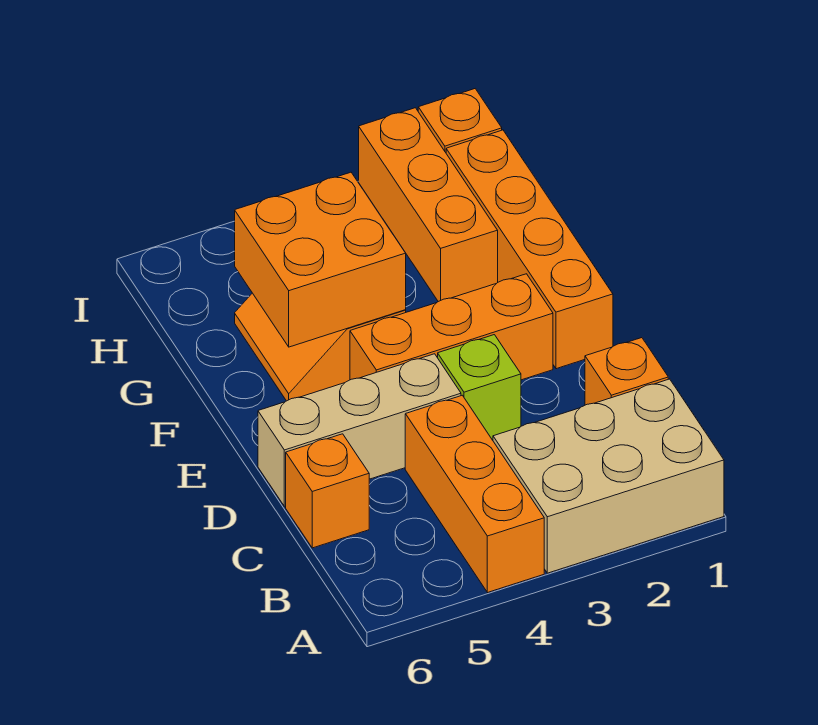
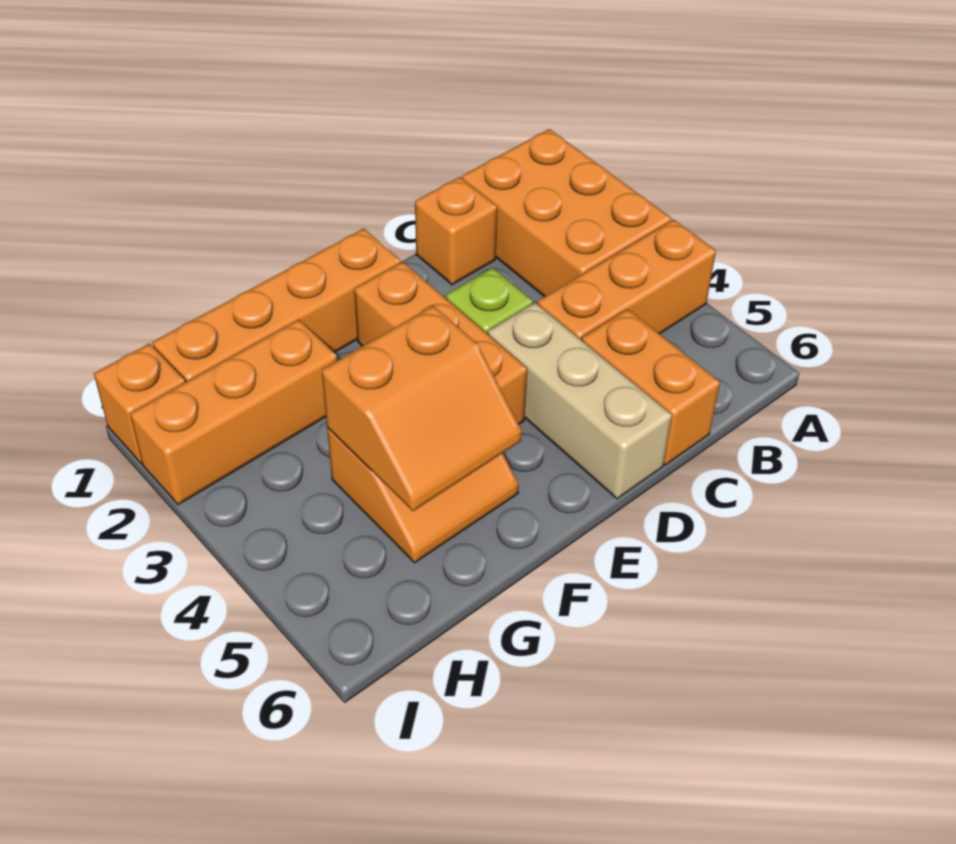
tan brick A1:B3 level 1 -> orange brick A1:B3 level 1
orange brick C6 level 1 -> orange brick C5:C6 level 1
orange brick F4:G5 level 2 -> orange slope F4:G5 level 2 top 4

